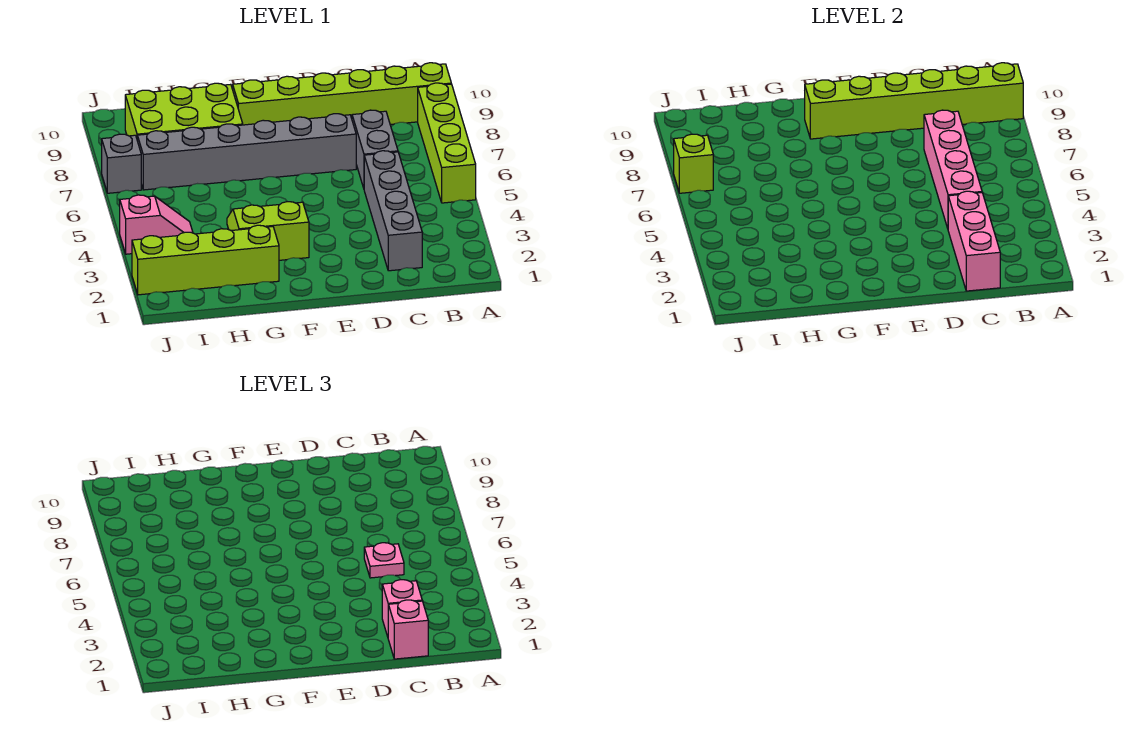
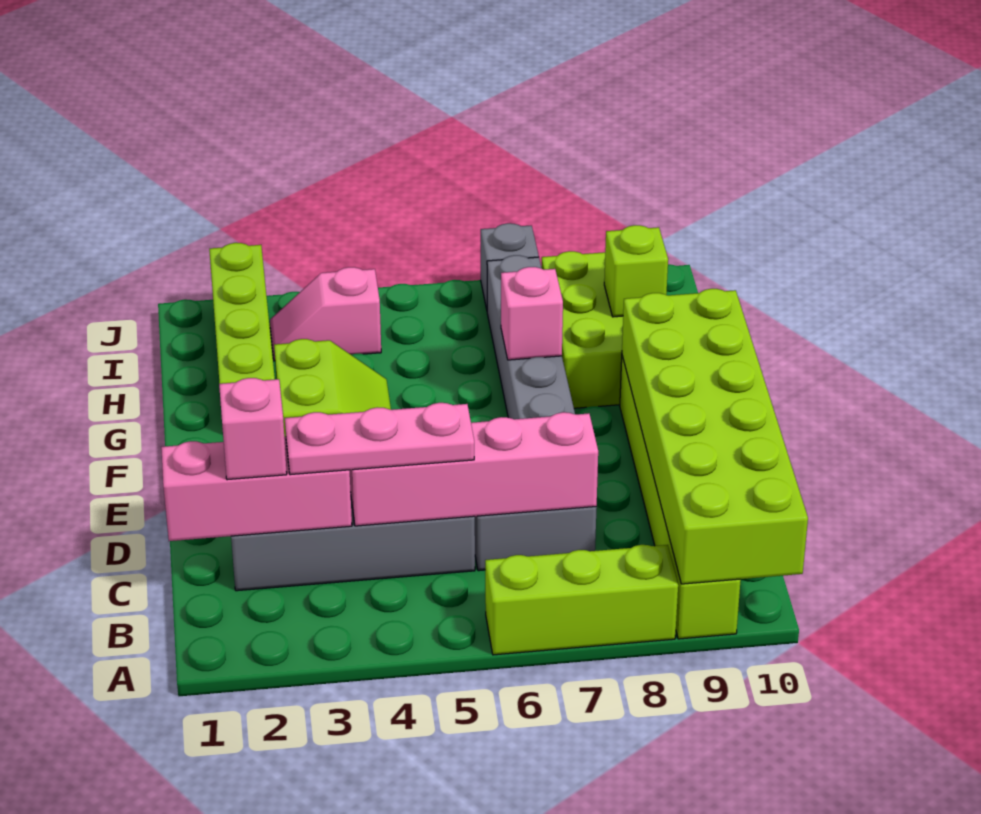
lime brick A5:A8 level 1 -> lime brick A6:A8 level 1
lime brick A9:F9 level 2 -> lime brick A9:F10 level 2
pink brick C1 level 3 -> pink brick G7 level 2
pink plate C5 level 3 -> pink plate C3:C5 level 3
pink slope I4:J4 level 1 top J -> pink slope I3:I4 level 1 top 4
lime brick J7 level 2 -> lime brick H9 level 2

